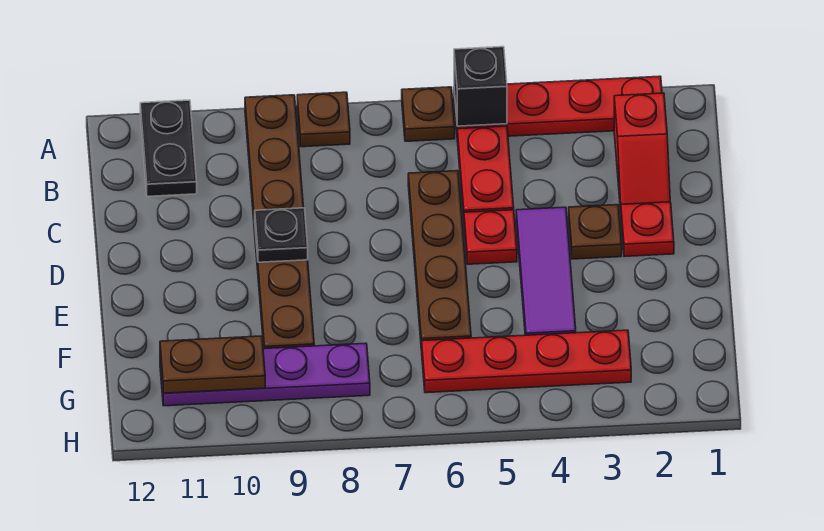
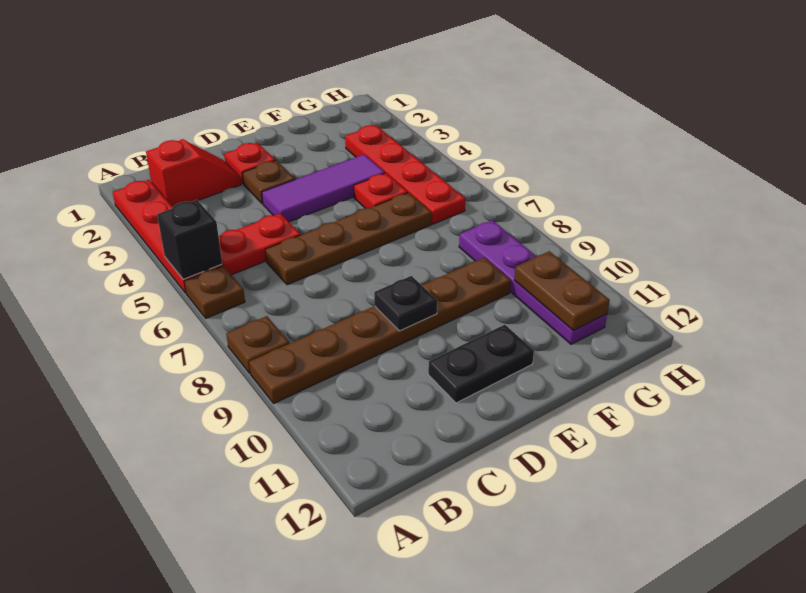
black plate A11:B11 level 1 -> black plate D11:E11 level 1
red plate D5 level 1 -> red plate F5 level 1

